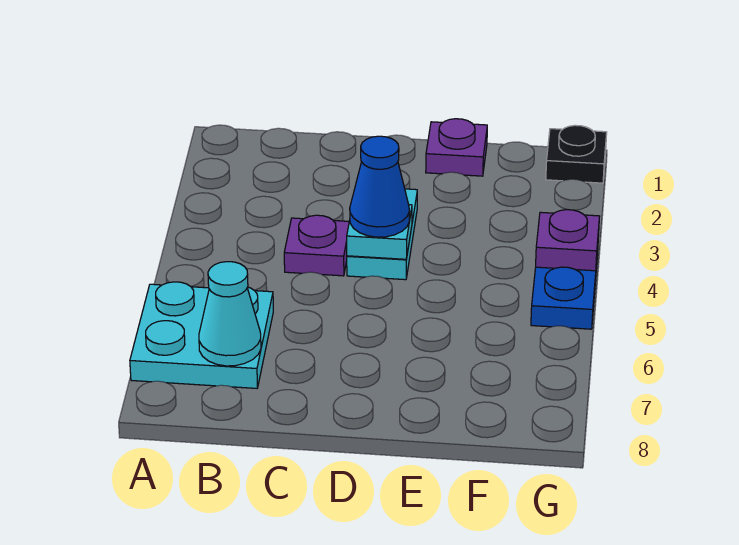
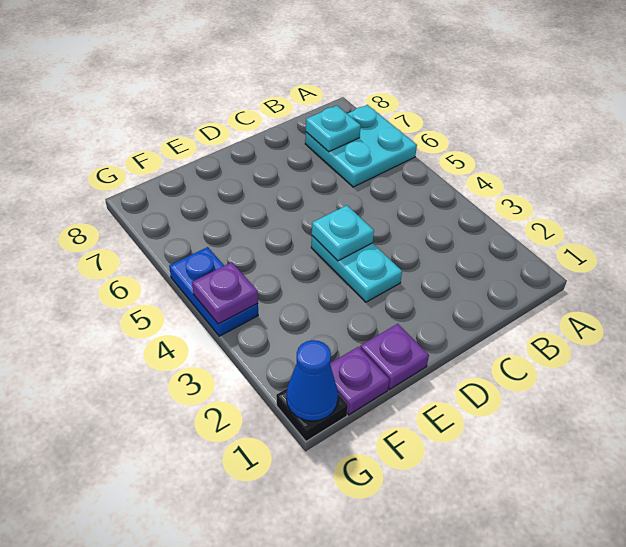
cyan cone B7 level 2 -> cyan plate B7 level 2
purple plate C4 level 1 -> purple plate F1 level 1
blue cone D4 level 3 -> blue cone G1 level 2

